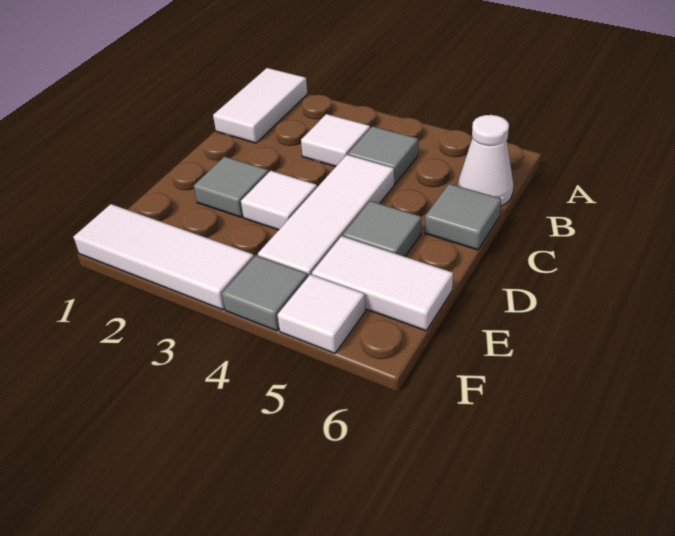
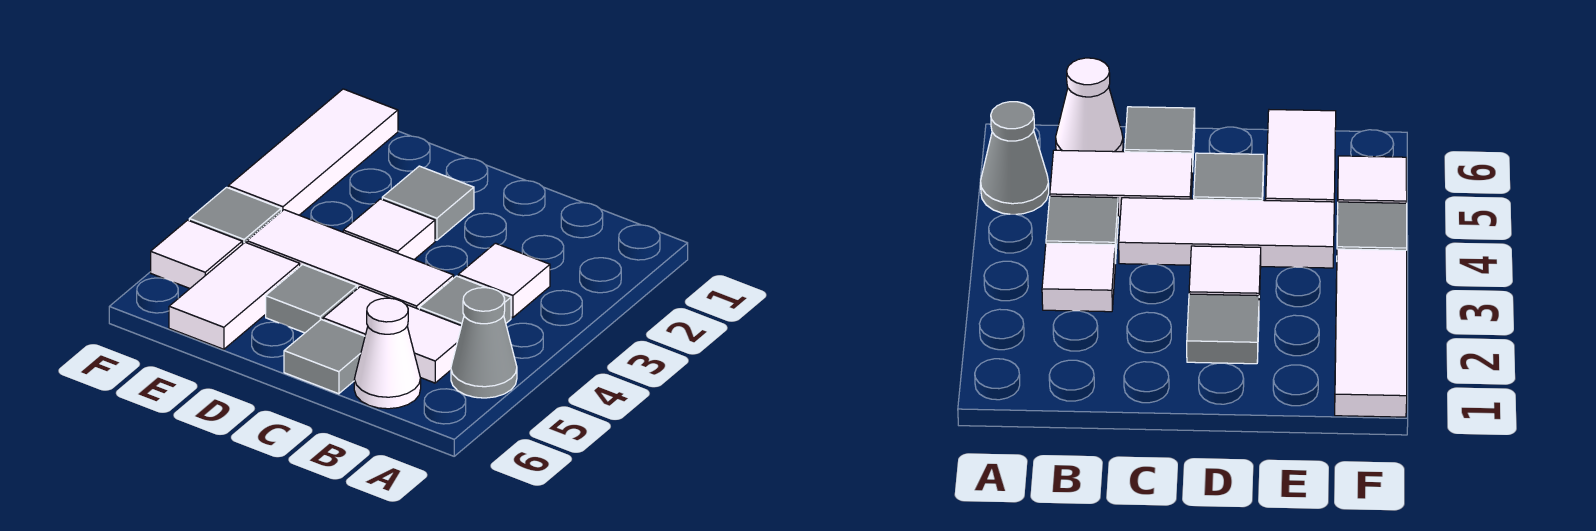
white tile A1:B1 level 1 -> white tile B5:C5 level 1
none -> grey cone A5 level 1

